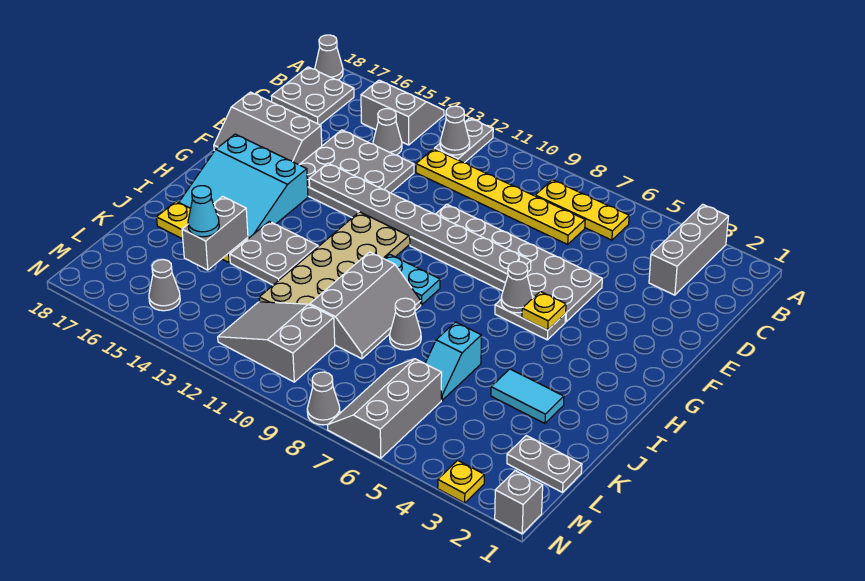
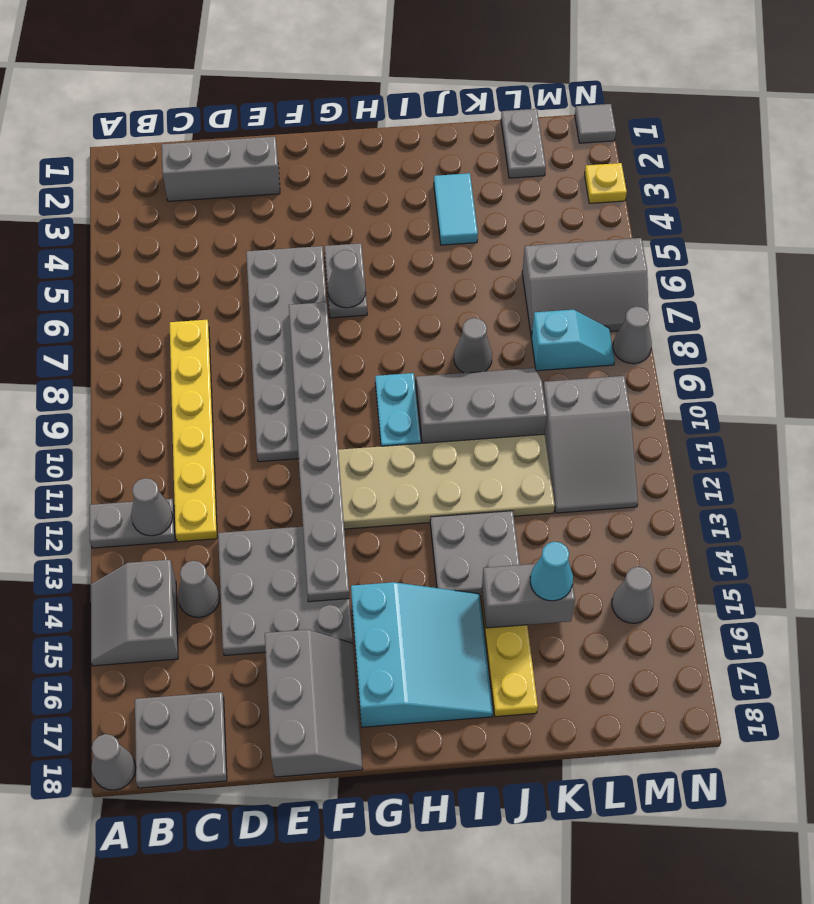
grey brick A3:C3 level 1 -> grey brick C2:E2 level 1
yellow plate B6:B8 level 1 -> none
yellow plate G5 level 2 -> none
cyan slope J6:K6 level 1 top J -> cyan slope L8:M8 level 1 top L
grey brick N1 level 1 -> grey tile N1 level 1

